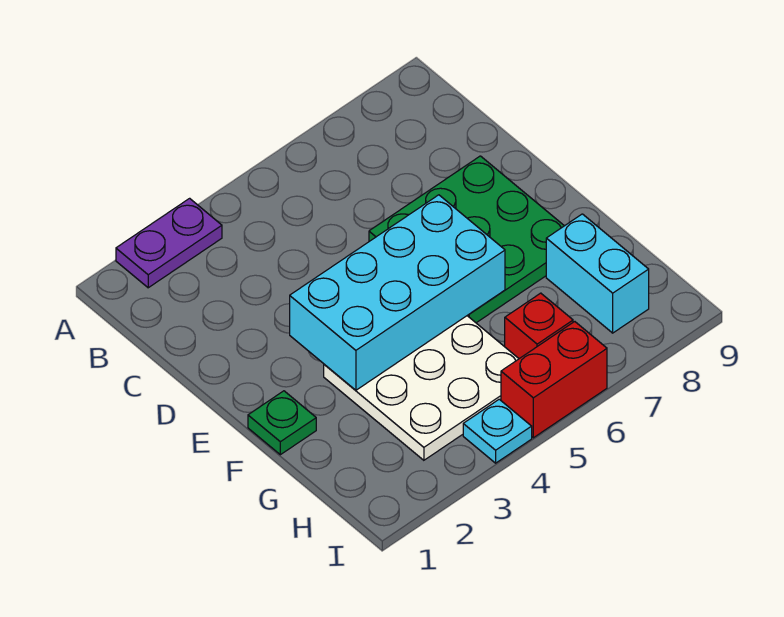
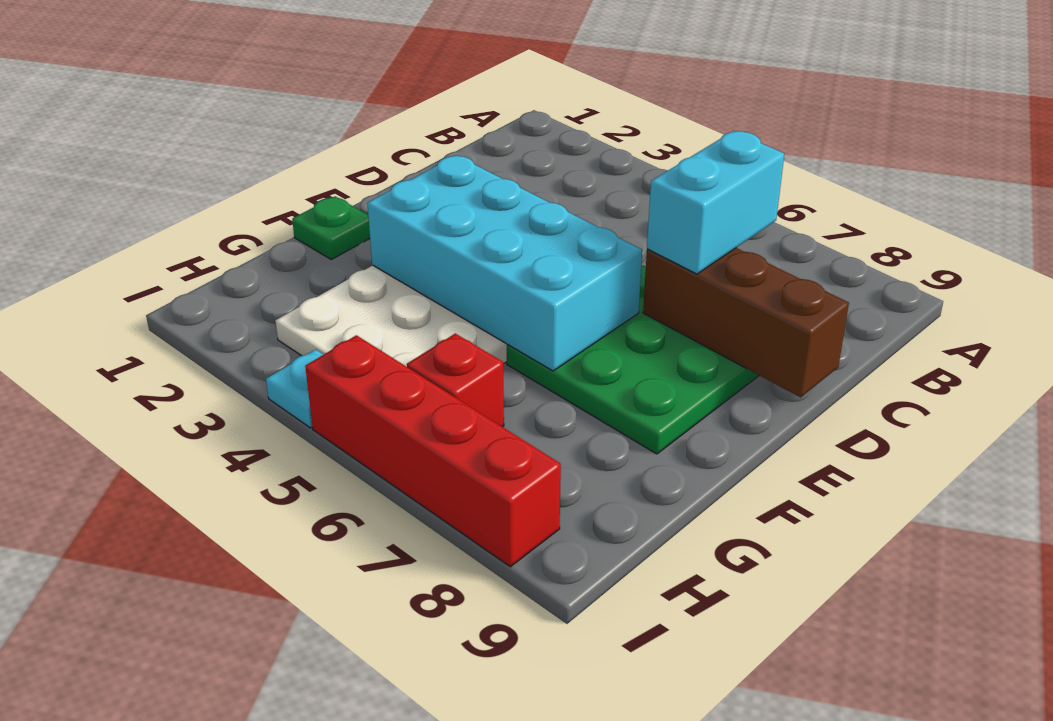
purple plate A2:A3 level 1 -> none
none -> brown brick D7:D9 level 2
cyan brick G8:H8 level 1 -> cyan brick C7:D7 level 3
red brick I5:I6 level 1 -> red brick I5:I8 level 1

